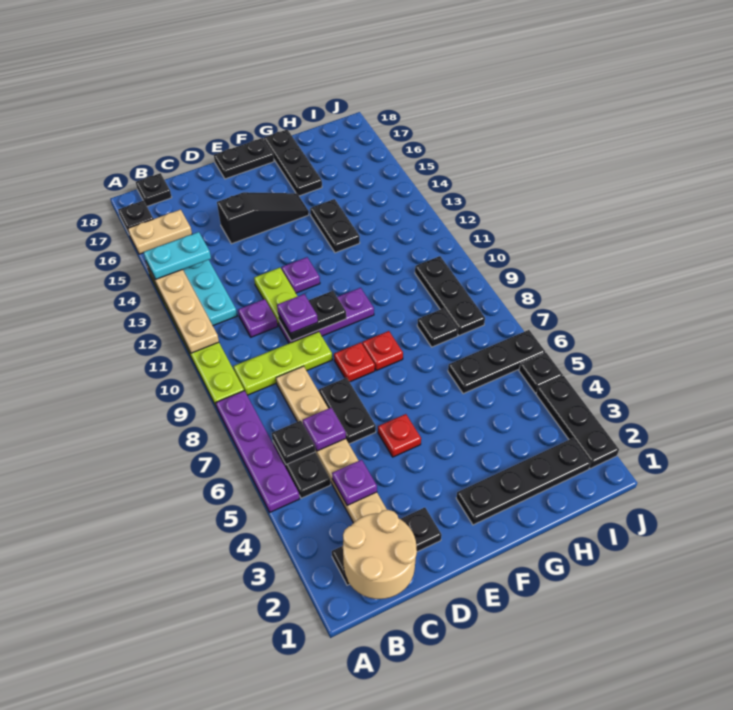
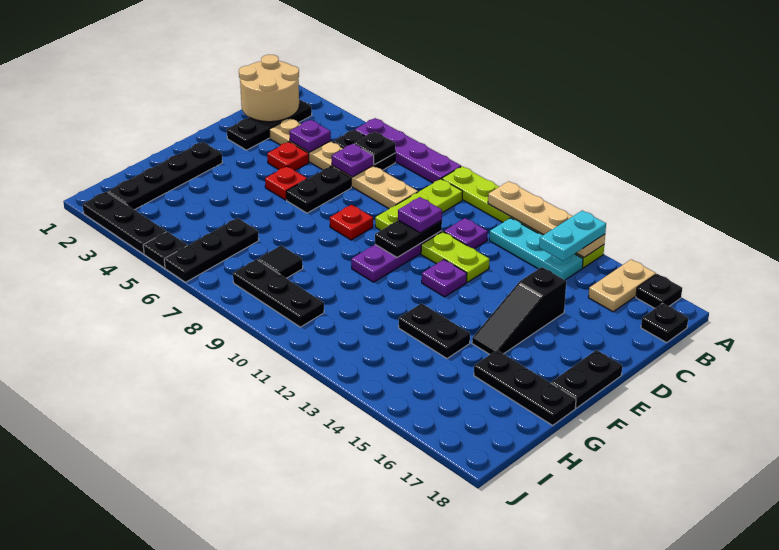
black plate D6:D7 level 1 -> black plate D6:E6 level 1
red plate F8 level 1 -> red plate D4 level 1
black plate H8 level 1 -> black tile H8 level 1

